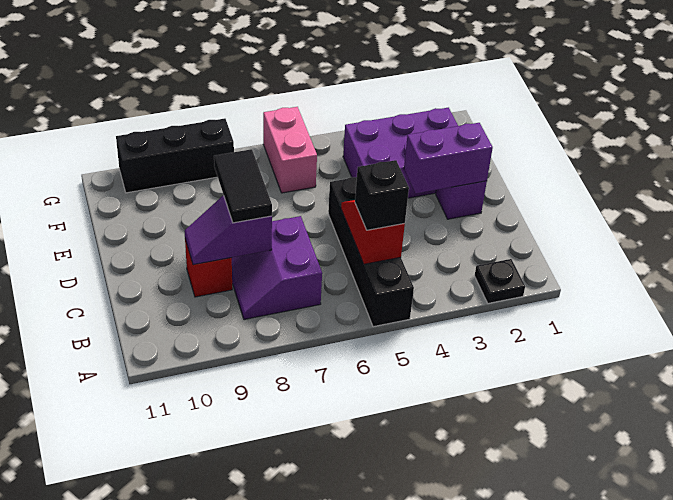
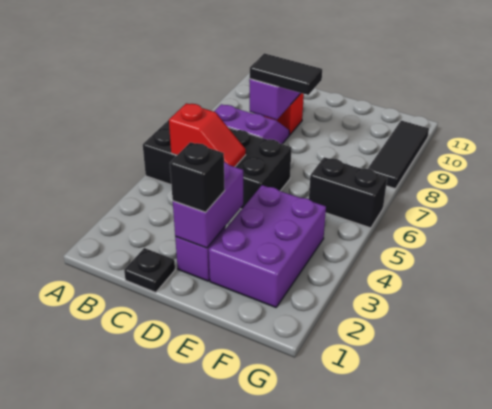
black plate A2 level 1 -> black plate C1 level 1
black brick A5:D5 level 1 -> black brick A5:D6 level 1
black brick B5 level 3 -> black brick D2 level 3
pink brick F6:G6 level 1 -> black brick F6:G6 level 1
black brick G8:G10 level 1 -> black tile G8:G10 level 1

